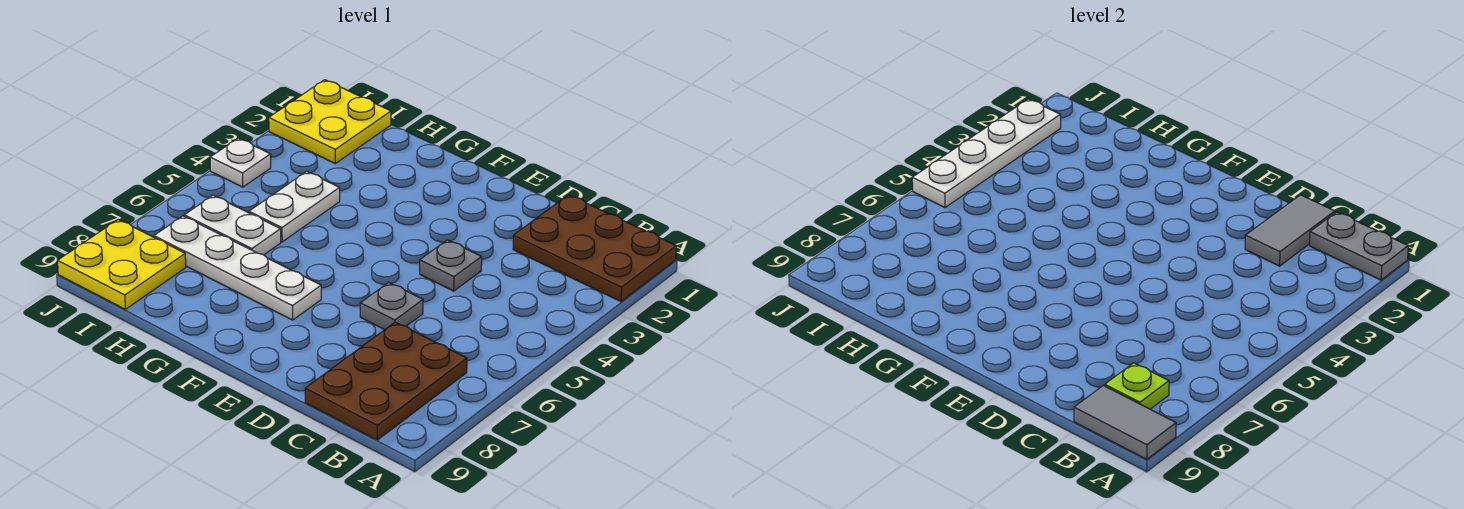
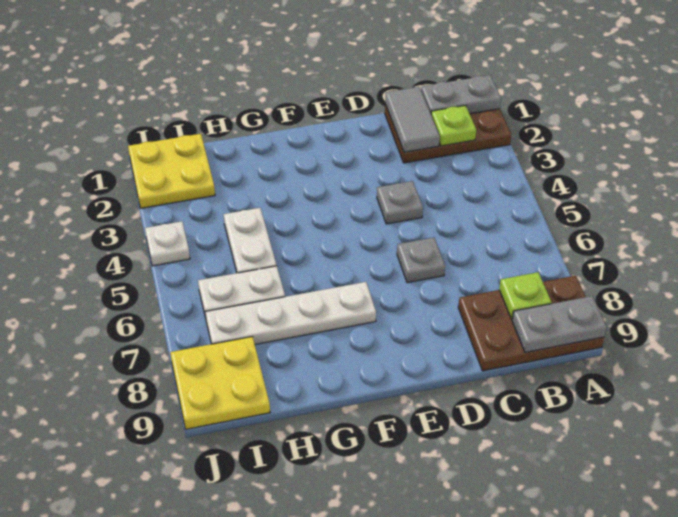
grey tile A9:B9 level 2 -> grey plate A9:B9 level 2
none -> lime plate B2 level 2
brown plate B7:C9 level 1 -> brown plate A8:C9 level 1
white plate J2:J5 level 2 -> none

